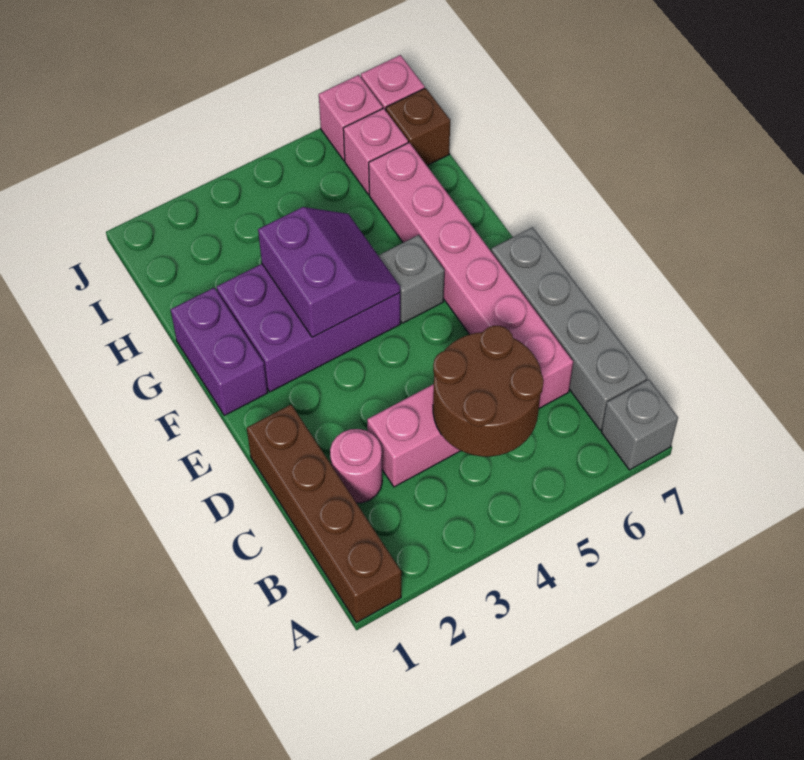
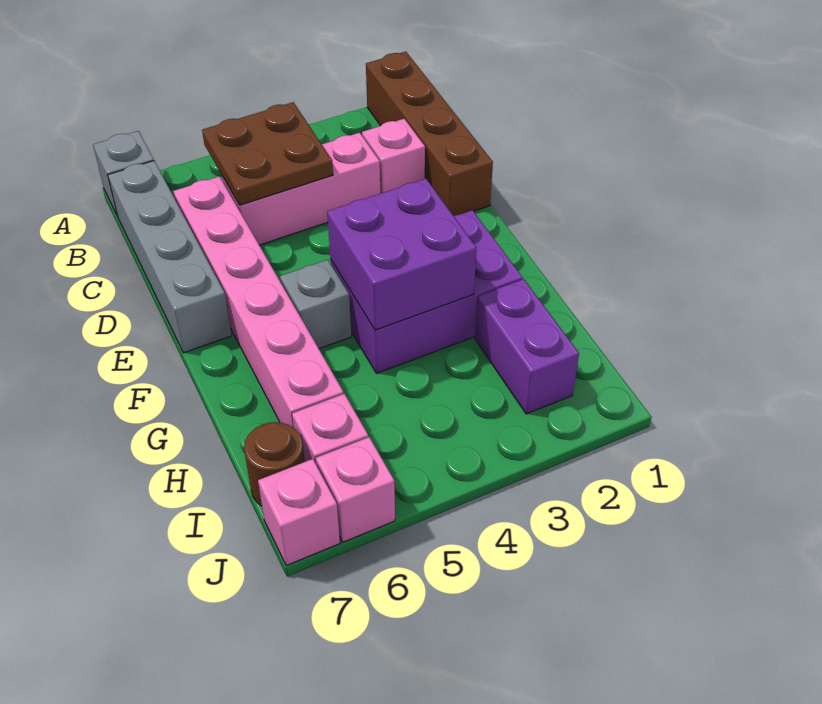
brown round brick B4:C5 level 2 -> brown plate B4:C5 level 2
pink round brick C2 level 1 -> pink brick C2 level 1
purple brick F1:G1 level 1 -> purple brick H2:I2 level 1
purple slope F3:G4 level 2 top 3 -> purple brick F3:G4 level 2
brown brick I7 level 1 -> brown round brick I7 level 1

